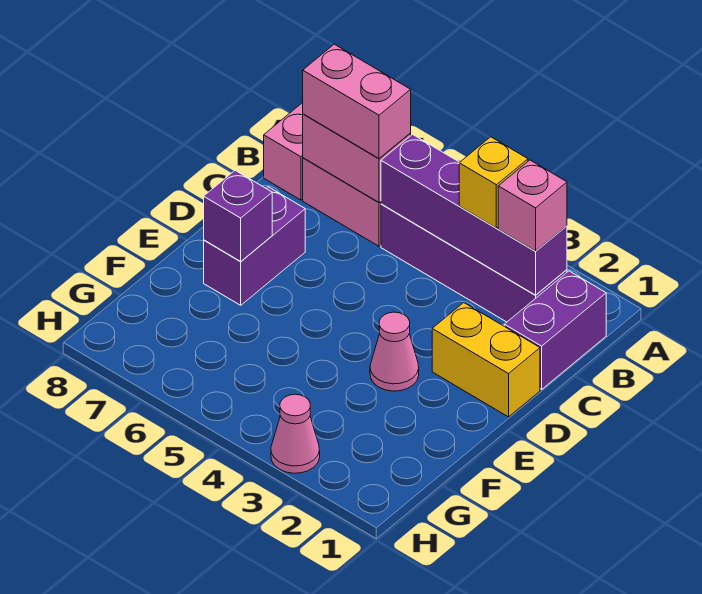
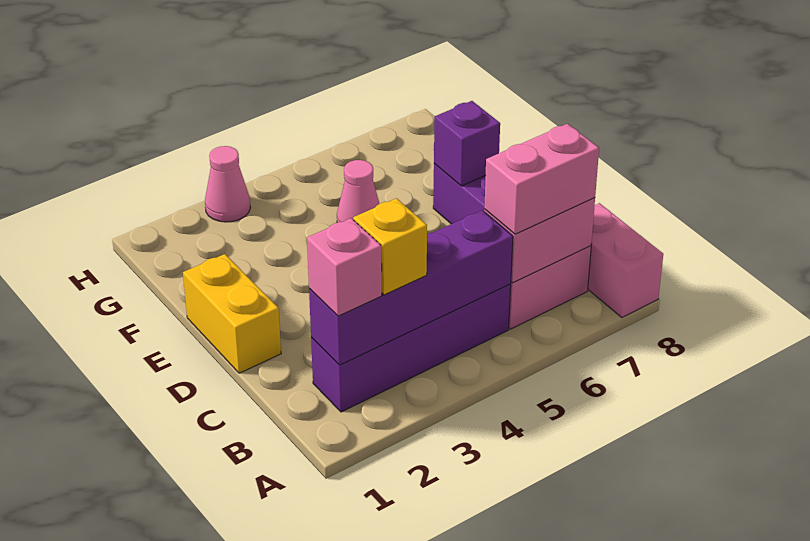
purple brick B1:C1 level 1 -> none
yellow brick D1:D2 level 1 -> yellow brick D1:E1 level 1
pink cone E3 level 1 -> pink cone F5 level 1

